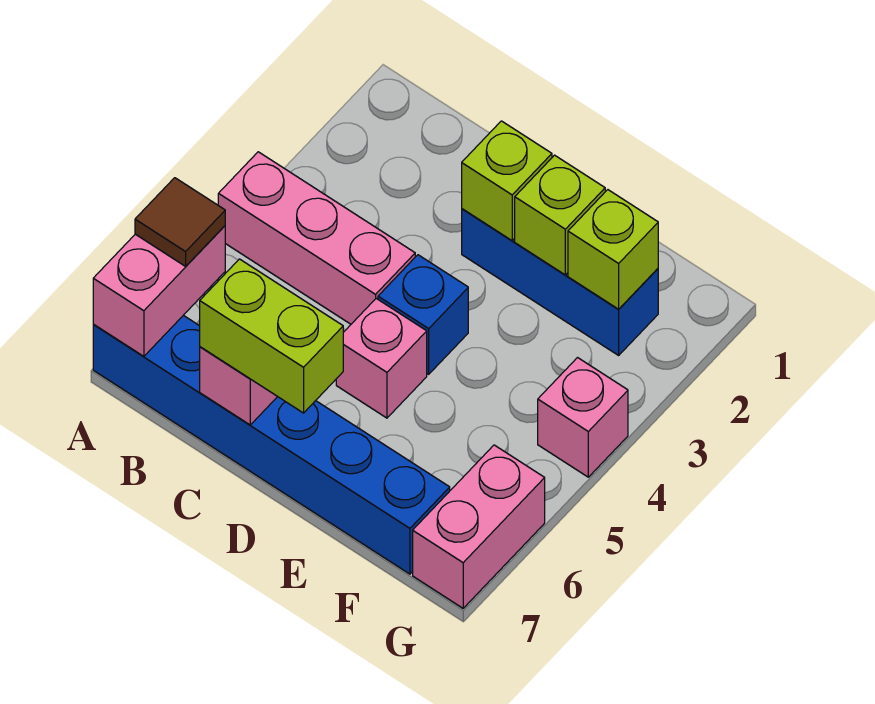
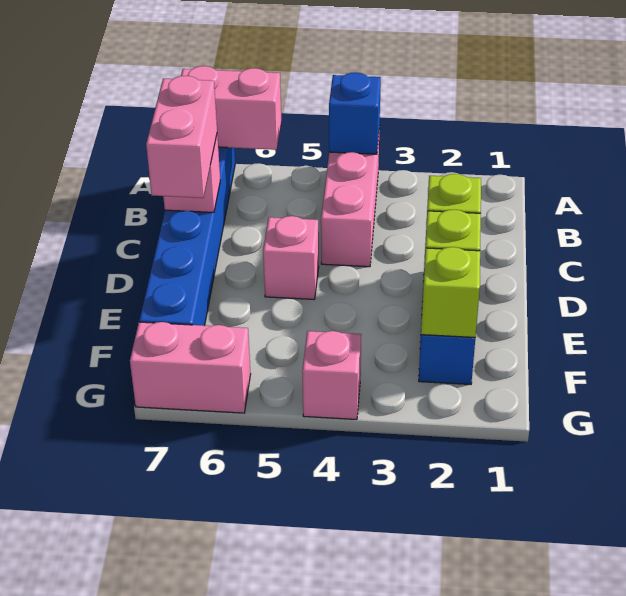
brown tile A6 level 3 -> none
lime brick C7:D7 level 3 -> pink brick C7:D7 level 3
blue brick D4 level 1 -> blue brick A4 level 2

